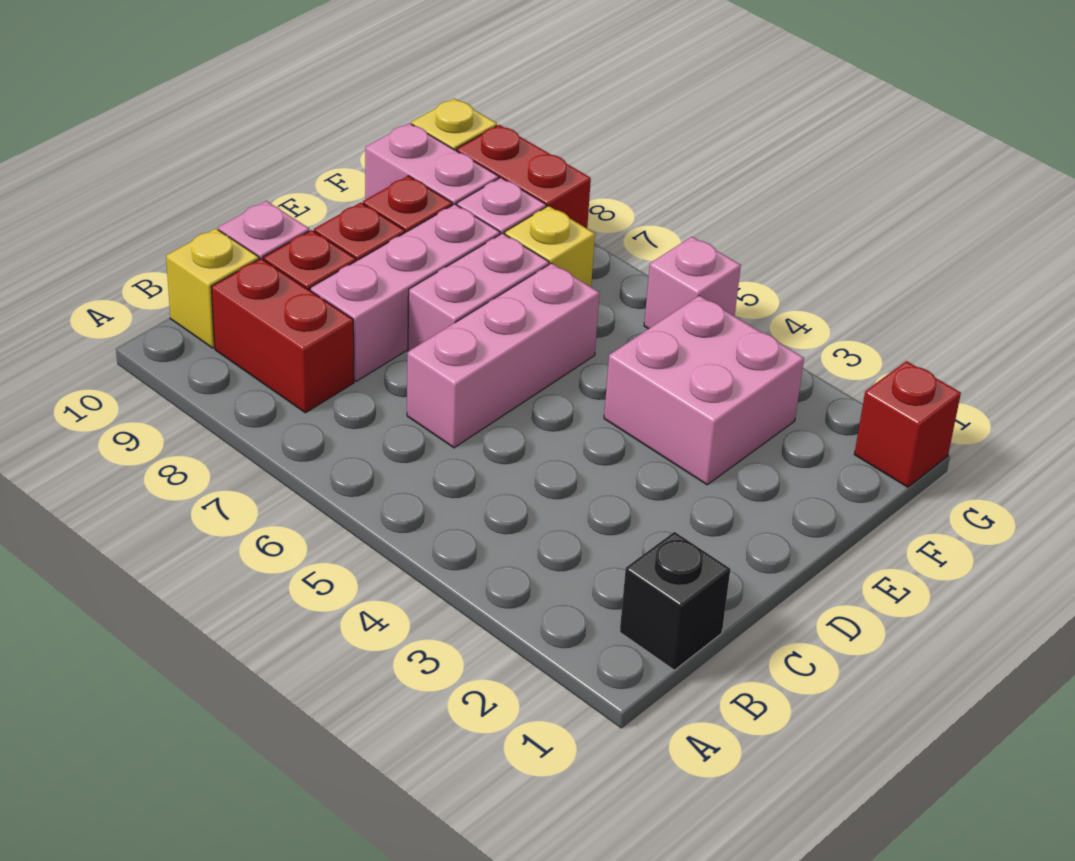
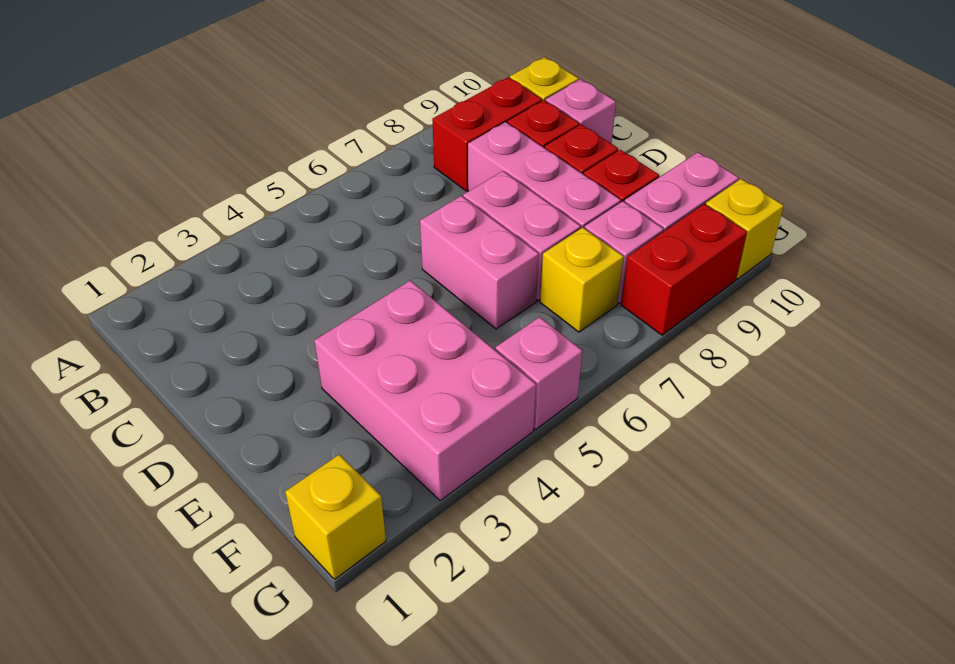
black brick B1 level 1 -> none
pink brick C6:E6 level 1 -> pink brick D6:E6 level 1
pink brick E3:F4 level 1 -> pink brick E3:G4 level 1
red brick G1 level 1 -> yellow brick G1 level 1

